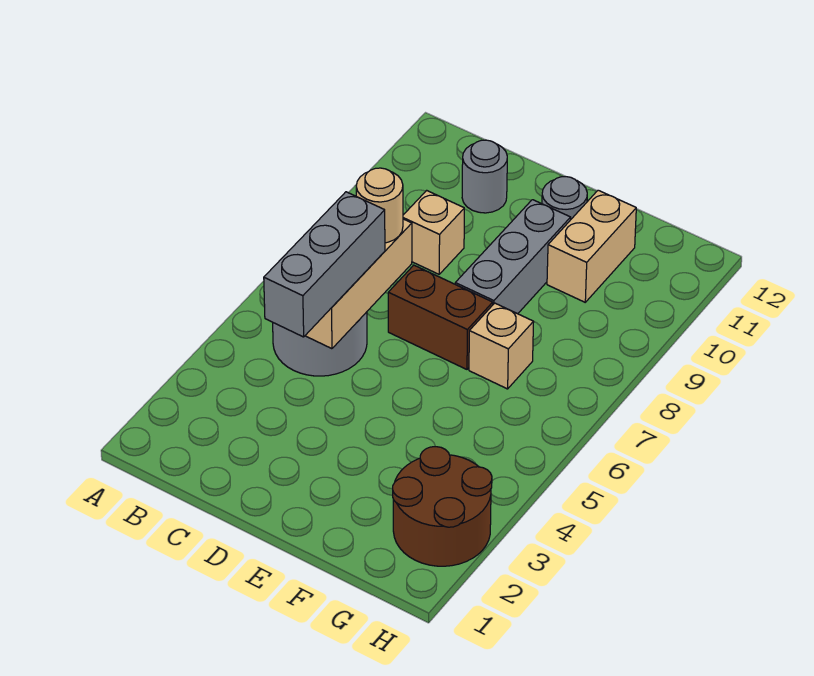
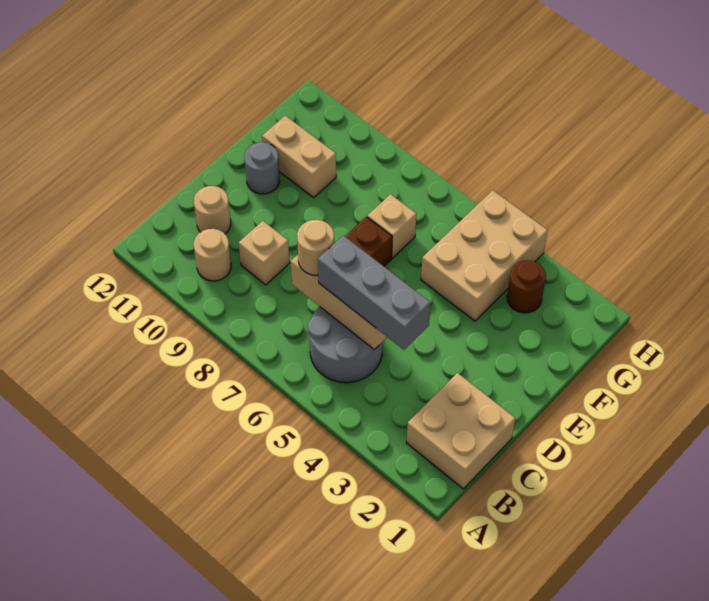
none -> tan brick B1:C2 level 1
none -> tan round brick B10 level 1
grey round brick C11 level 1 -> tan round brick C11 level 1
grey brick E8:E10 level 1 -> none
none -> tan brick F4:H5 level 1
brown round brick G2:H3 level 1 -> brown round brick G3 level 1

